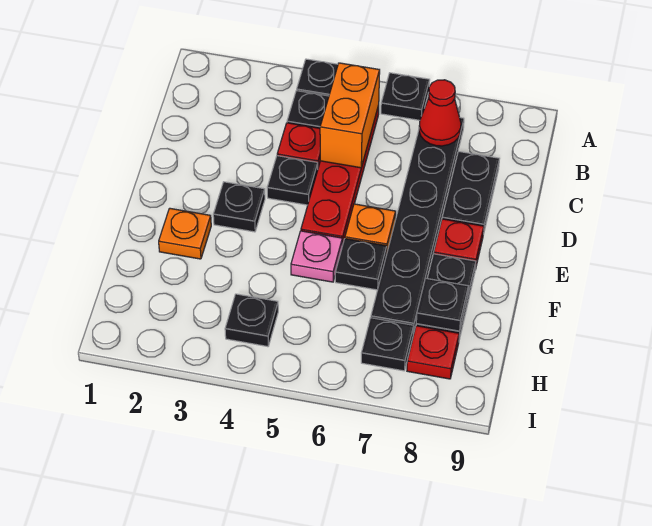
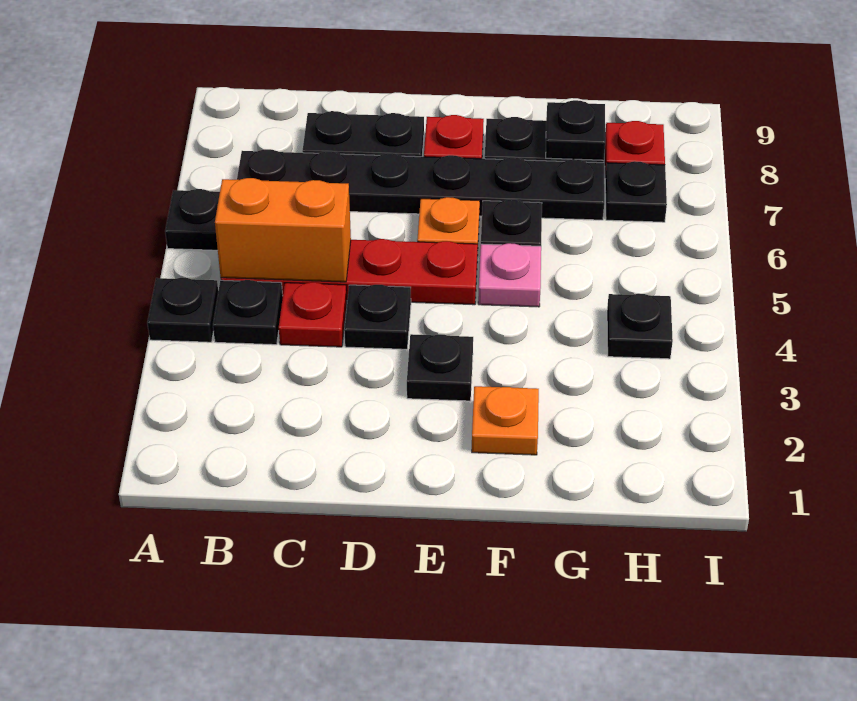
red cone B7 level 2 -> none

